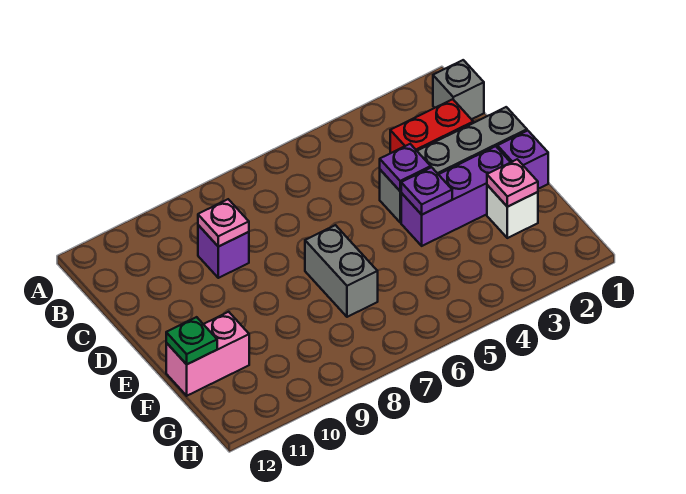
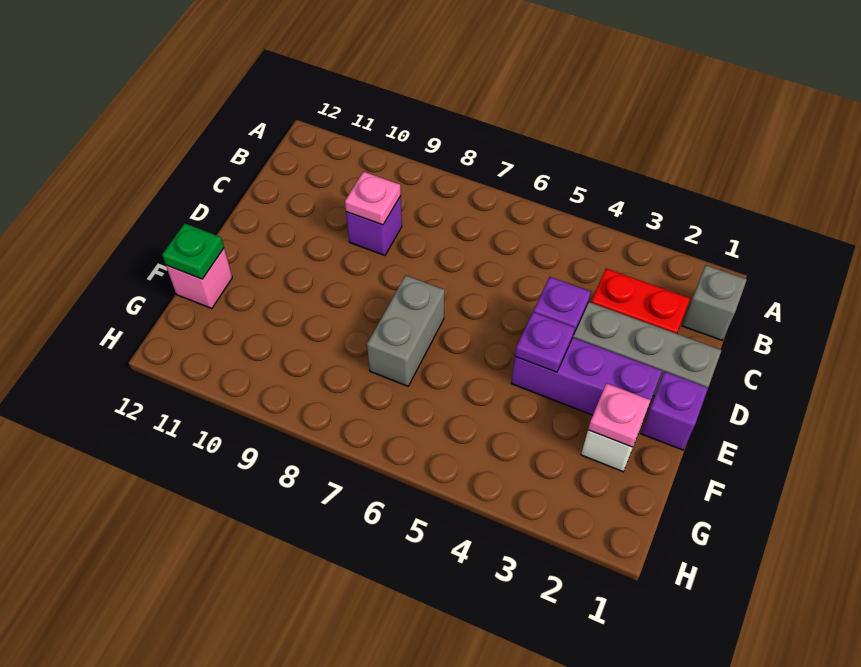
pink brick F11:F12 level 1 -> pink brick F12 level 1

